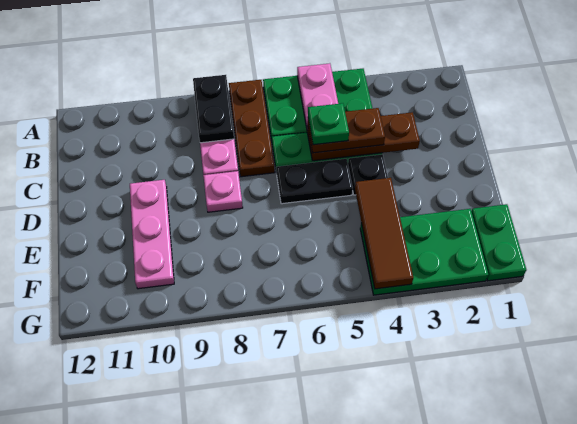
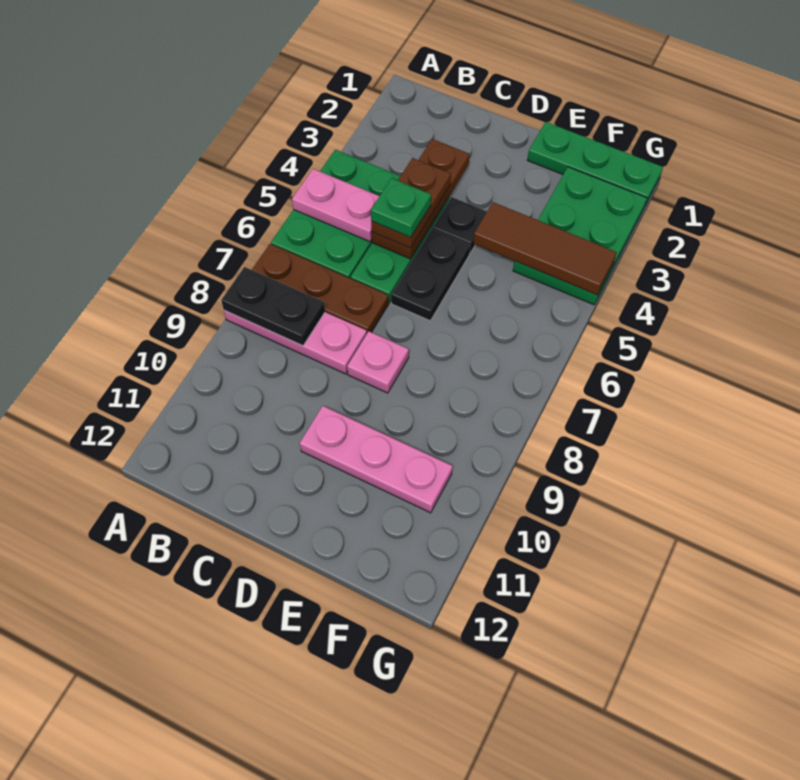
green plate F1:G1 level 1 -> green plate E1:G1 level 1

